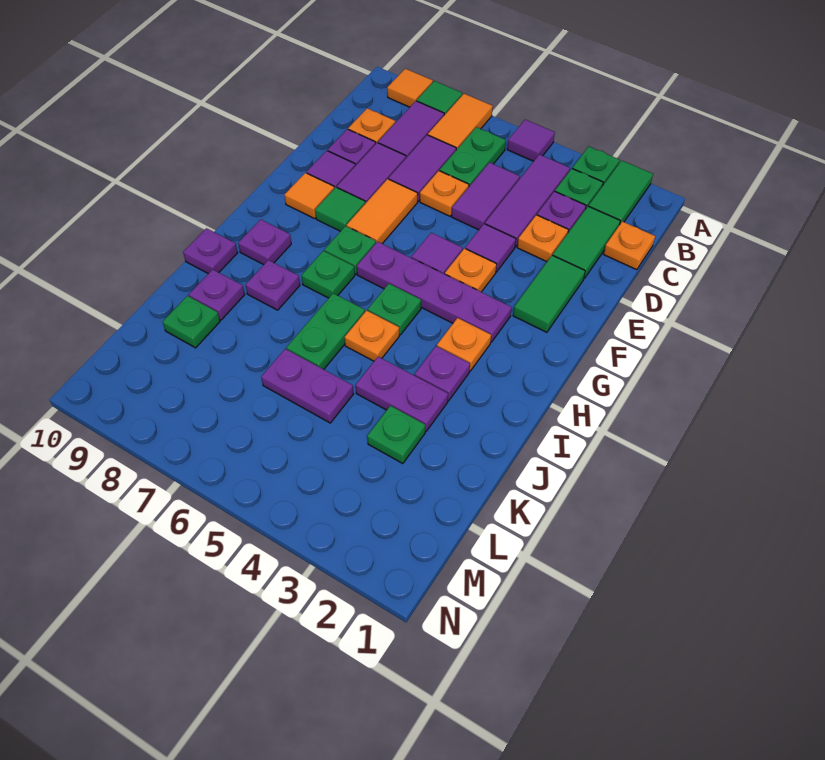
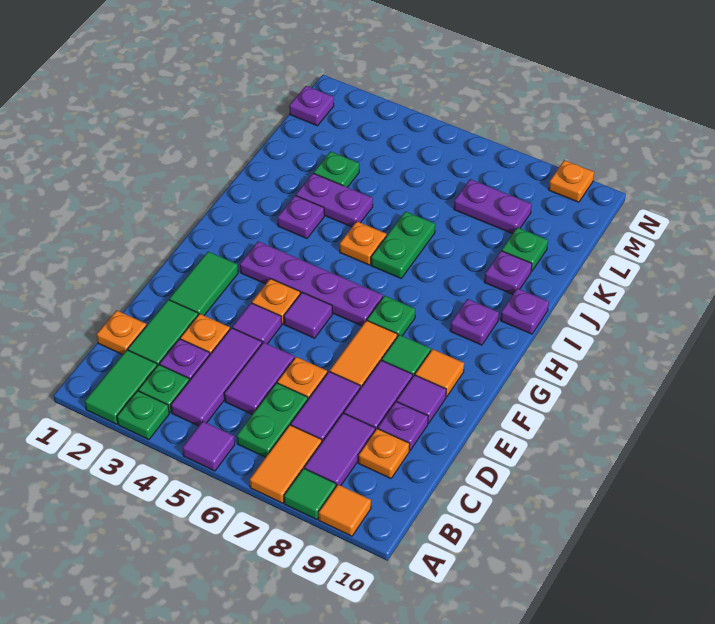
orange plate H3 level 1 -> orange plate N9 level 1
green plate H5 level 1 -> none
green plate H7 level 1 -> none
purple plate I8 level 1 -> purple plate M1 level 1
purple plate K5:K6 level 1 -> purple plate L7:L8 level 1

